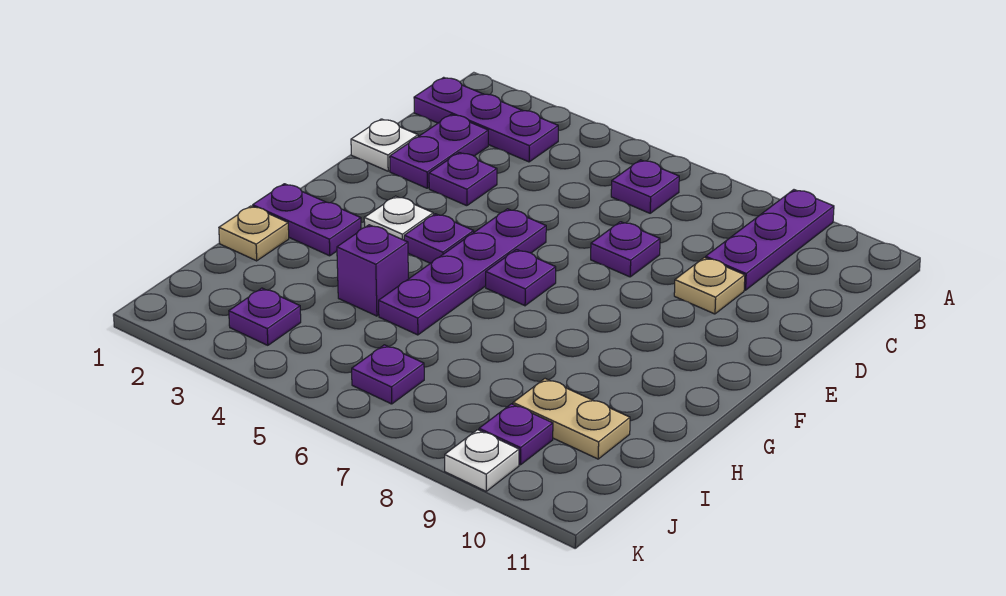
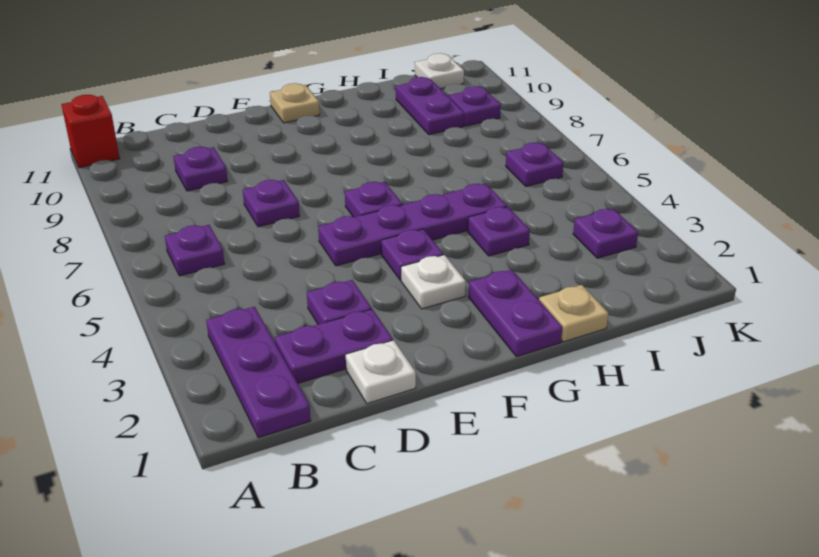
purple plate A9:C9 level 1 -> purple plate C9 level 1
none -> red brick A11 level 1
tan plate D9 level 1 -> tan plate F11 level 1
purple brick H4 level 1 -> purple plate H4 level 1
tan plate I9:I10 level 1 -> purple plate I9:I10 level 1
white plate K9 level 1 -> white plate J11 level 1

